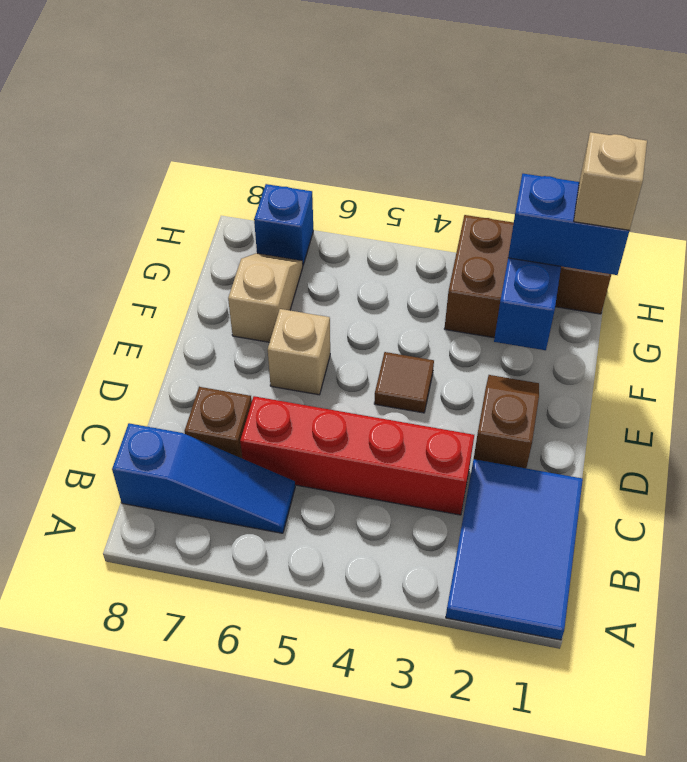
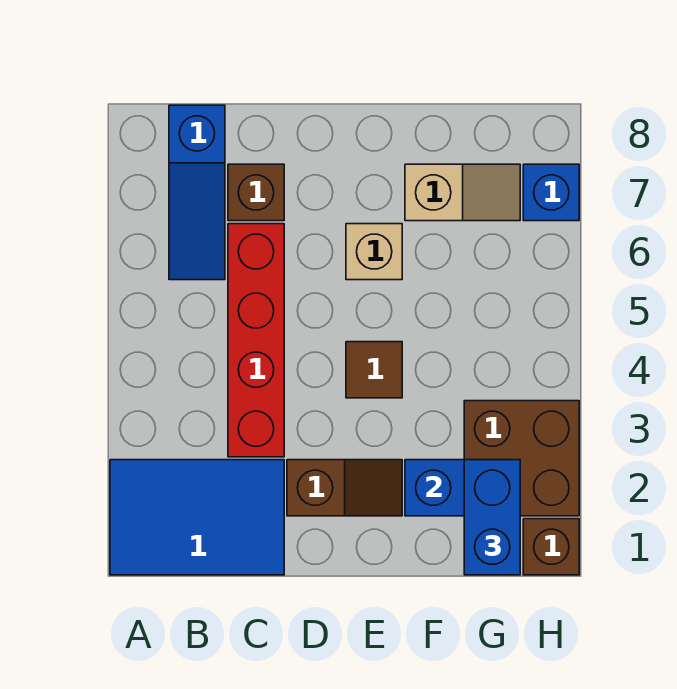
tan brick G1 level 4 -> none

